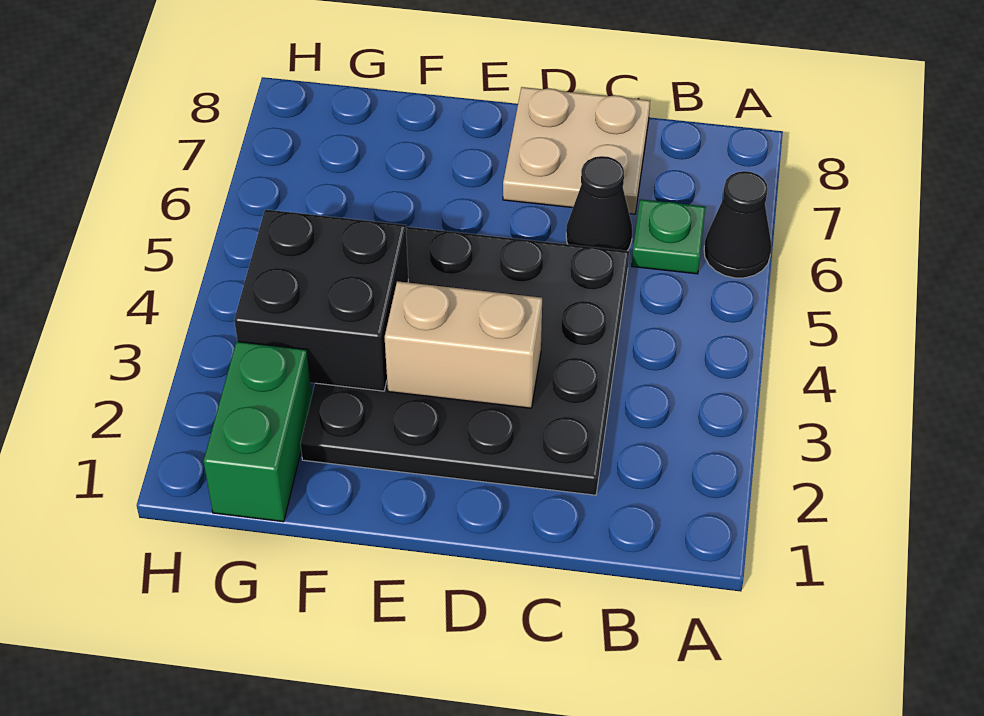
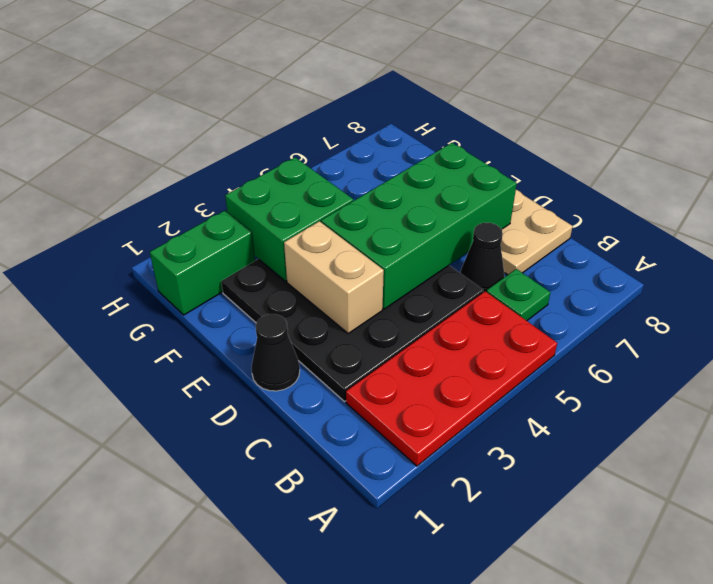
none -> red plate A2:B5 level 1
black cone A6 level 1 -> black cone D1 level 1
none -> green brick D4:E7 level 2
black brick F3:G4 level 2 -> green brick F3:G4 level 2

